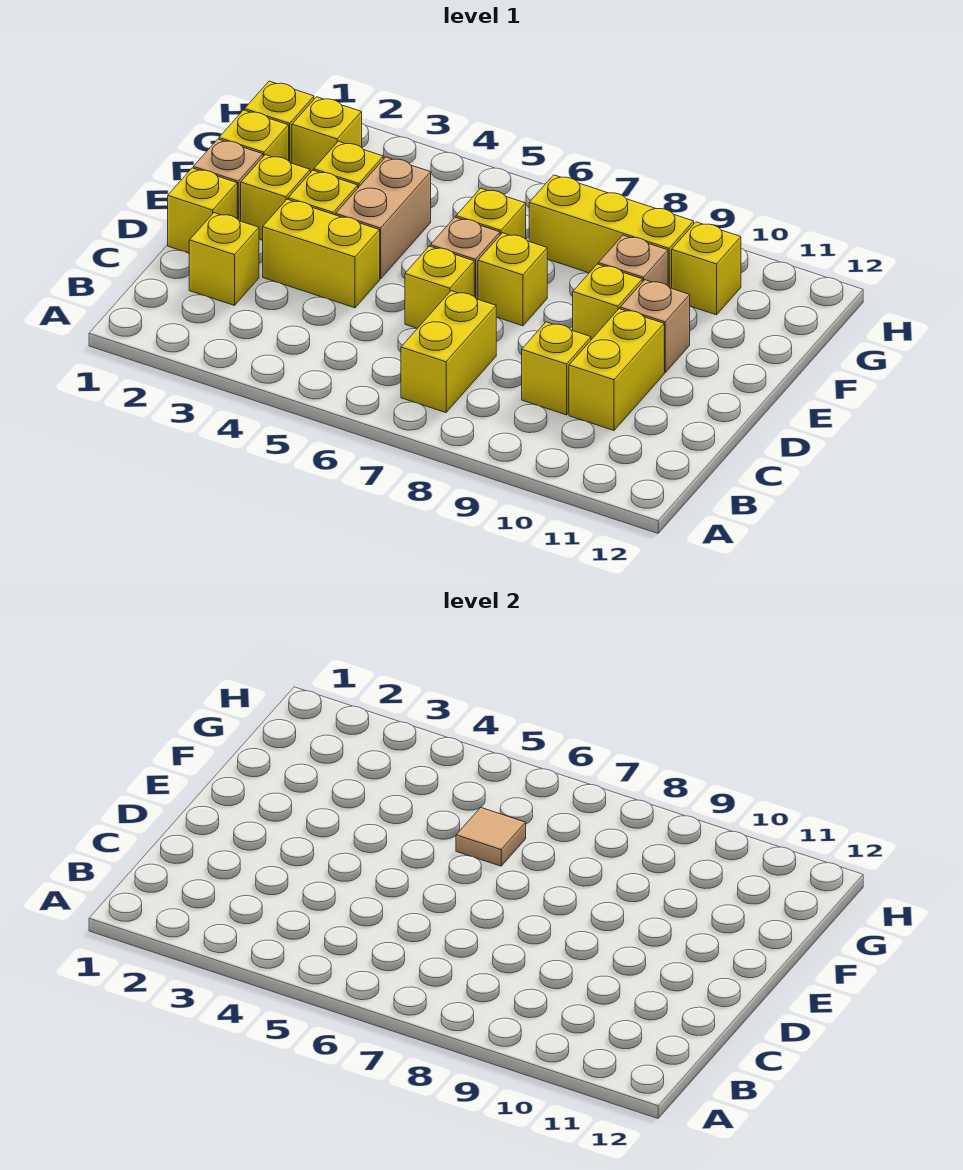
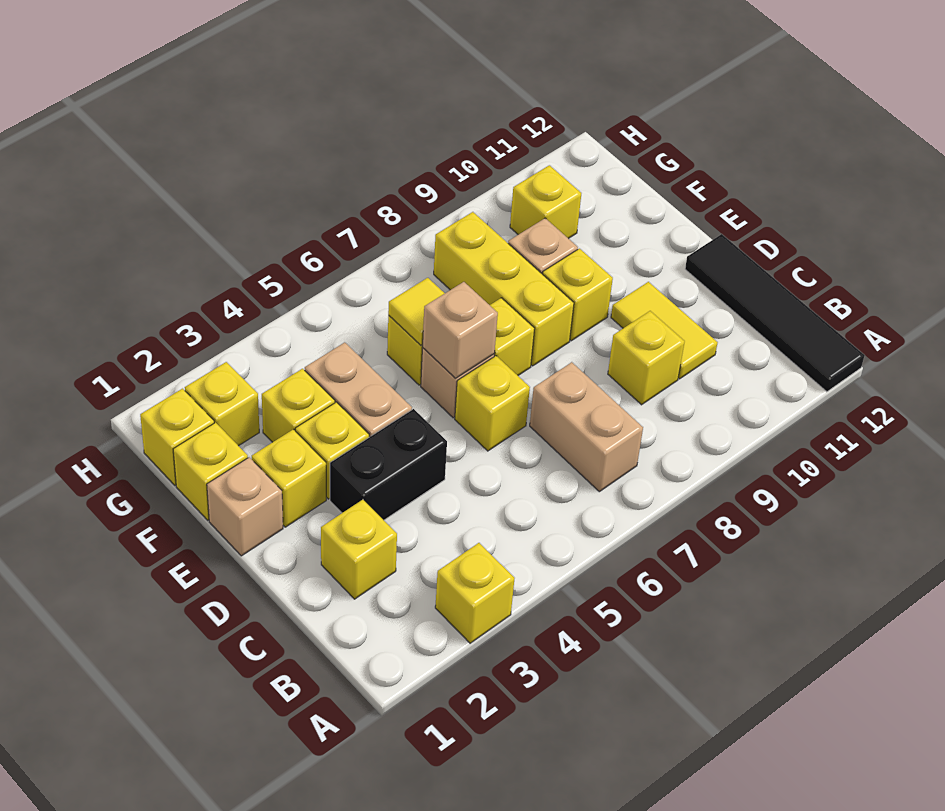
none -> black tile A12:D12 level 1
yellow brick B7:C7 level 1 -> tan brick B7:C7 level 1
yellow brick C10:D10 level 1 -> yellow tile C10:D10 level 1
yellow brick D1 level 1 -> yellow brick A3 level 1
yellow brick D3:D4 level 1 -> black brick D3:D4 level 1
tan brick E10 level 1 -> tan brick E6 level 2
tan tile F6 level 2 -> yellow tile F6 level 2
yellow brick G7:G9 level 1 -> yellow brick E8:G8 level 1

